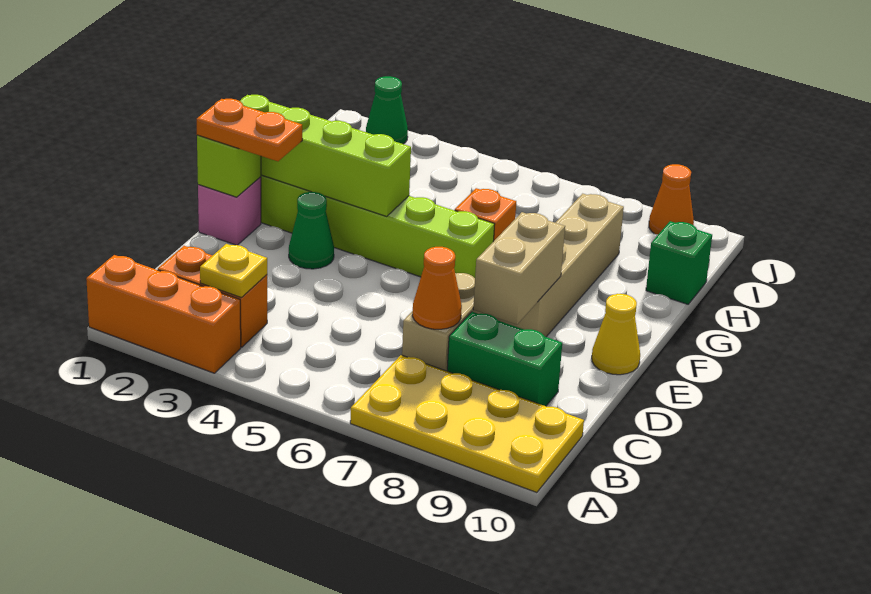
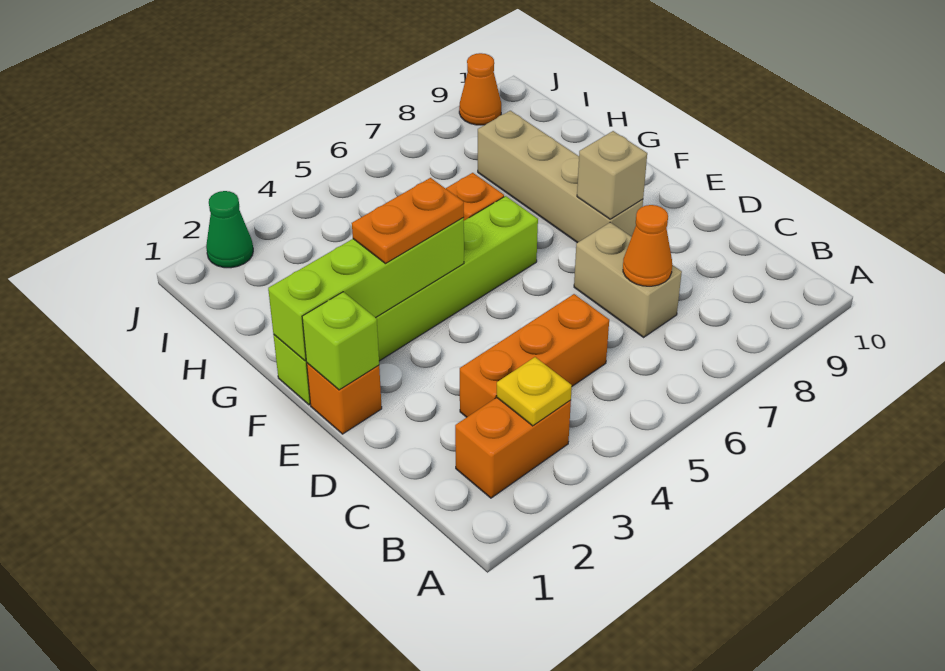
orange brick A1:A3 level 1 -> orange brick C3:C5 level 1
yellow plate A7:B10 level 1 -> none
green brick C8:C9 level 1 -> none
tan brick D8:E8 level 2 -> tan brick E8 level 2
pink brick E1 level 1 -> orange brick E1 level 1
orange plate E1:E2 level 3 -> orange plate F3:F4 level 3
green cone E3 level 1 -> none
yellow cone E10 level 1 -> none
green brick H10 level 1 -> none

